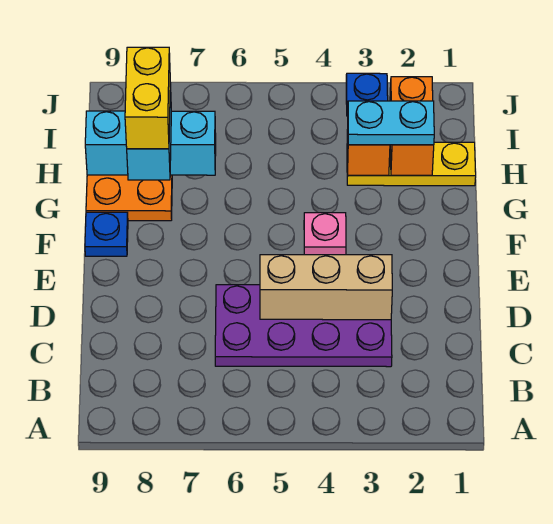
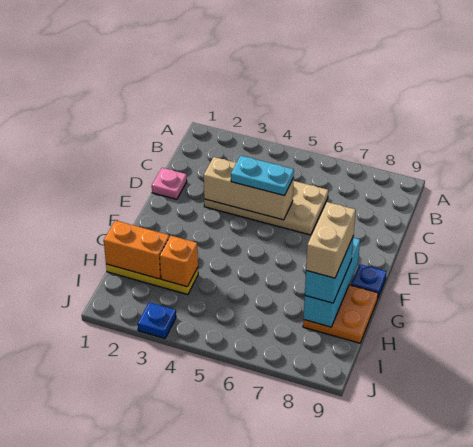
purple plate C3:D6 level 1 -> tan plate C3:D6 level 1
pink plate F4 level 1 -> pink plate D1 level 1
yellow brick G8:H8 level 4 -> tan brick G8:H8 level 4
orange brick H2:I2 level 2 -> orange brick H1:H2 level 2
cyan plate H2:H3 level 3 -> cyan plate D4:D5 level 3
cyan brick H7:H9 level 2 -> cyan brick F8:H8 level 2

